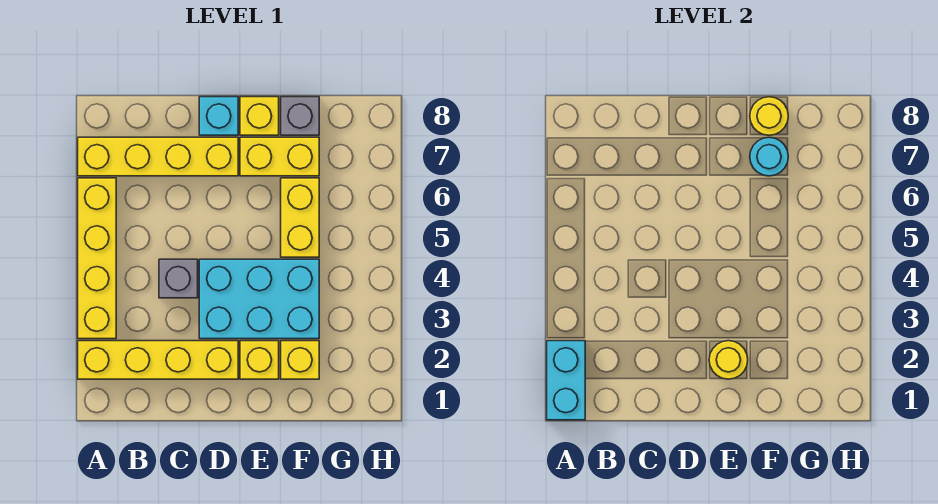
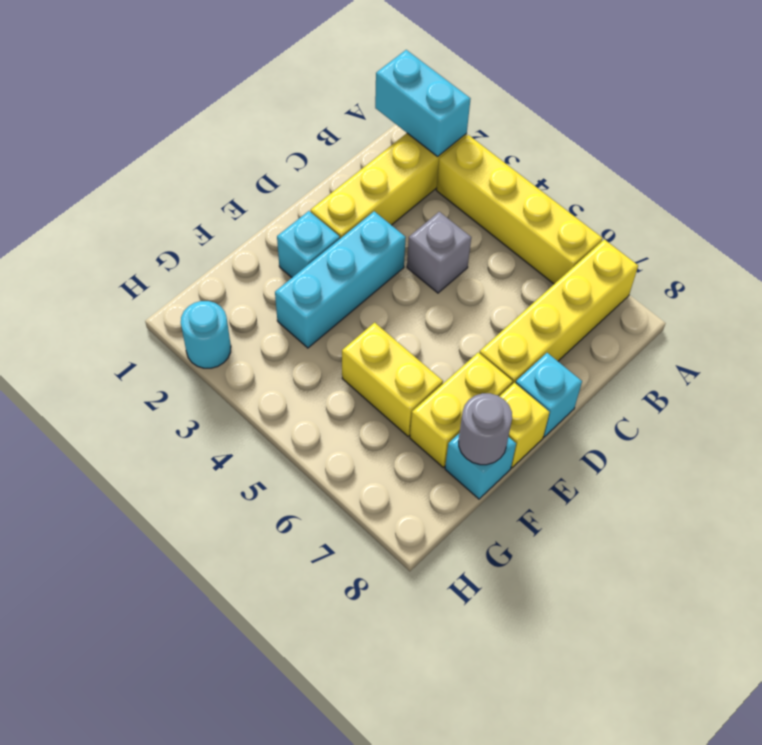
cyan brick D3:F4 level 1 -> cyan brick D3:F3 level 1
yellow brick E2 level 1 -> cyan brick E2 level 1
yellow round brick E2 level 2 -> none
yellow brick F2 level 1 -> none
cyan round brick F7 level 2 -> cyan round brick H2 level 1
grey brick F8 level 1 -> cyan brick F8 level 1
yellow round brick F8 level 2 -> grey round brick F8 level 2

